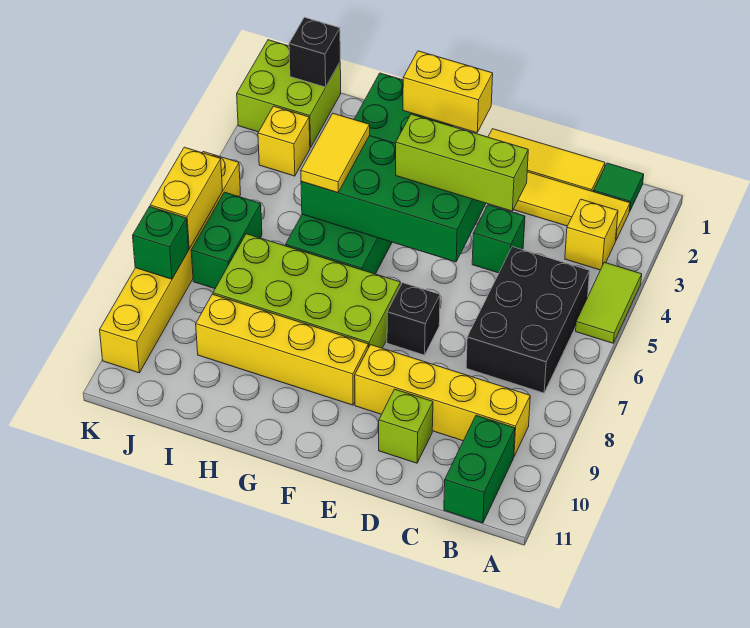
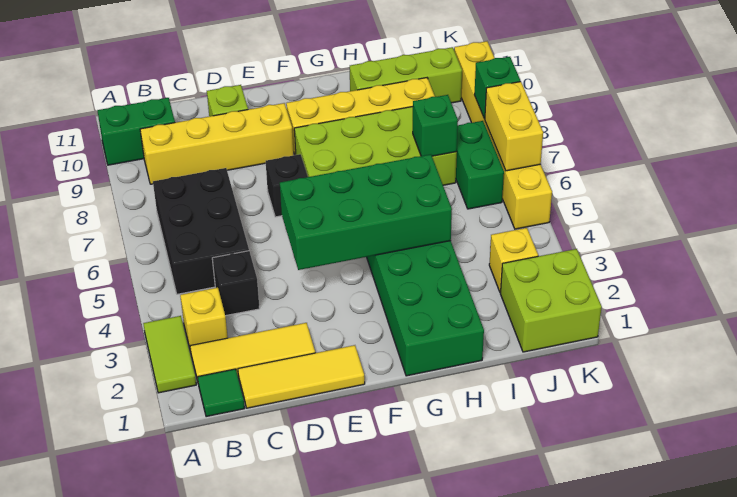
lime tile A4:A5 level 1 -> lime tile A2:A3 level 1
green brick B10:B11 level 1 -> green brick A10:B10 level 1
green brick D4 level 1 -> green brick I7 level 2
lime brick D4:F4 level 3 -> lime brick H10:J10 level 1
yellow brick F1:G1 level 2 -> none
yellow tile H4:H5 level 3 -> none
black brick J1 level 2 -> black brick C4 level 1

